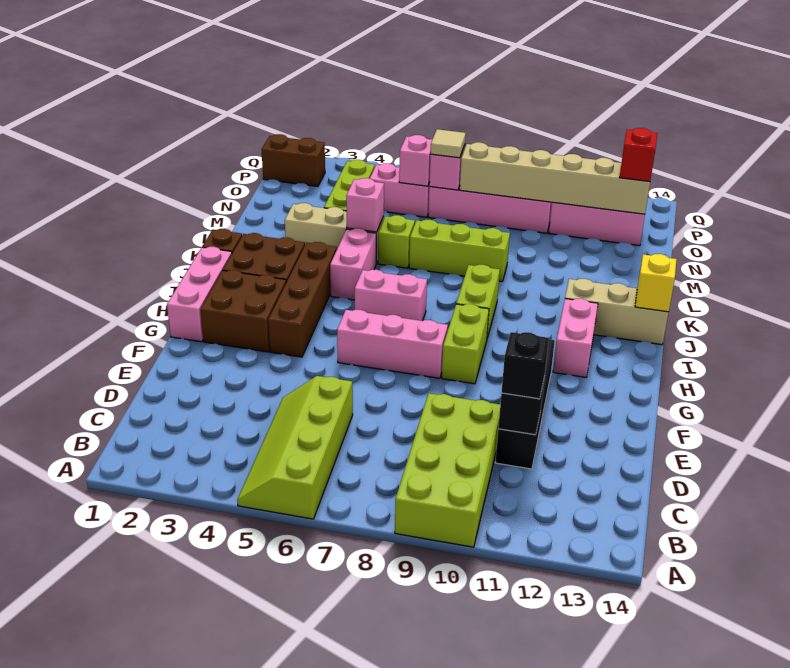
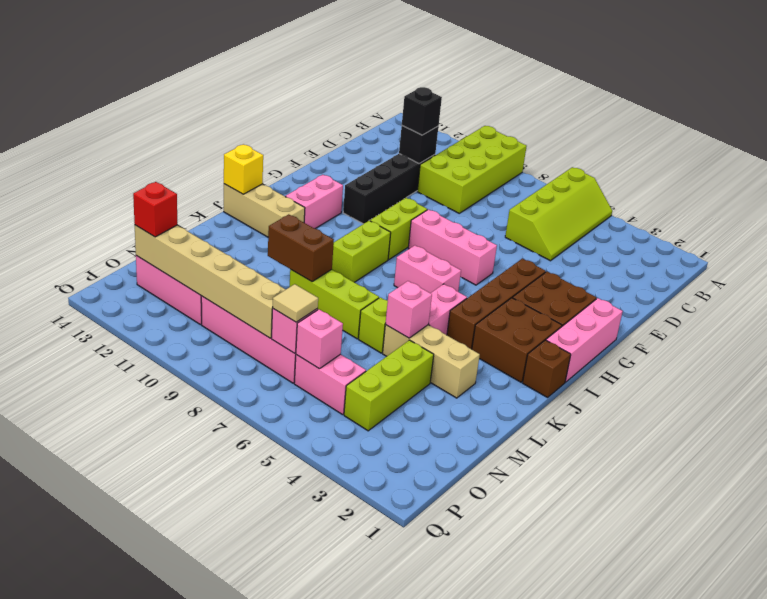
brown brick P1:P2 level 1 -> brown brick L9:L10 level 2

